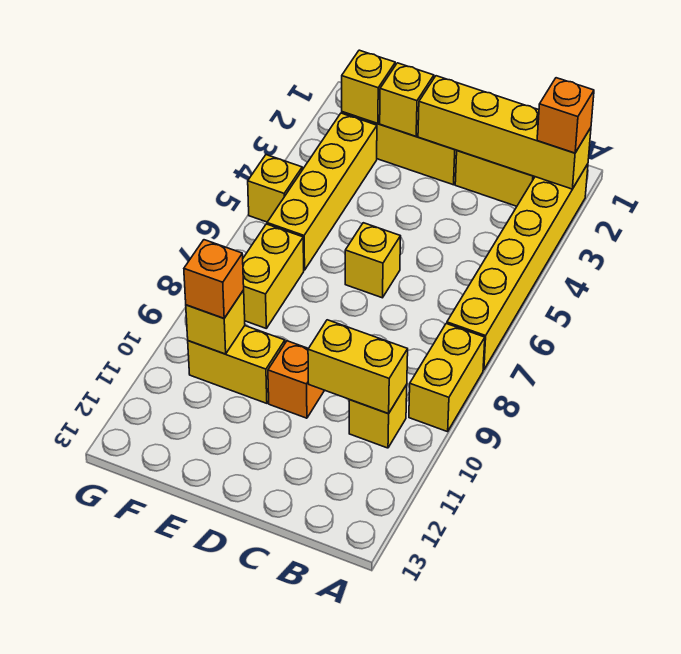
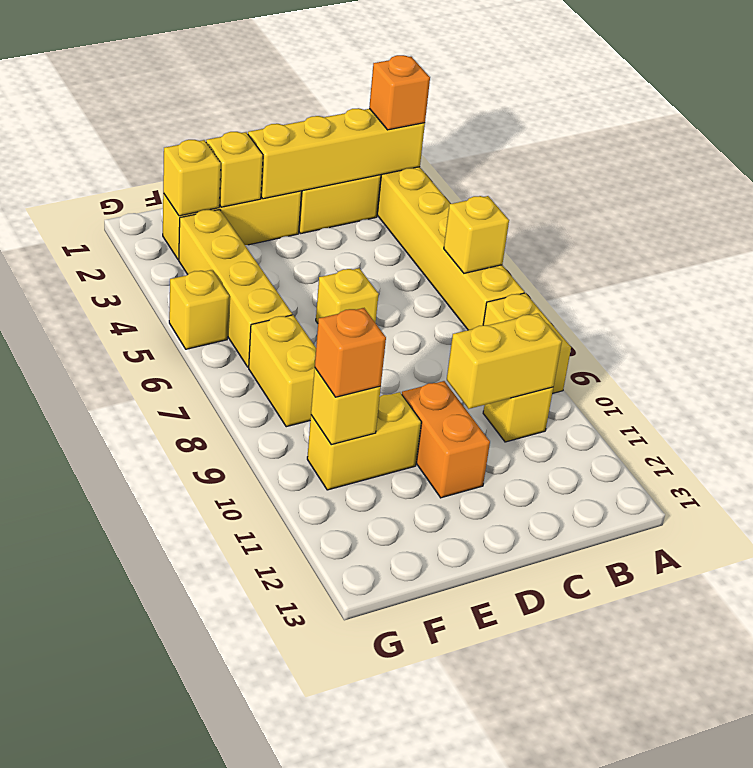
none -> yellow brick A6 level 2
orange brick D10 level 1 -> orange brick D10:D11 level 1

